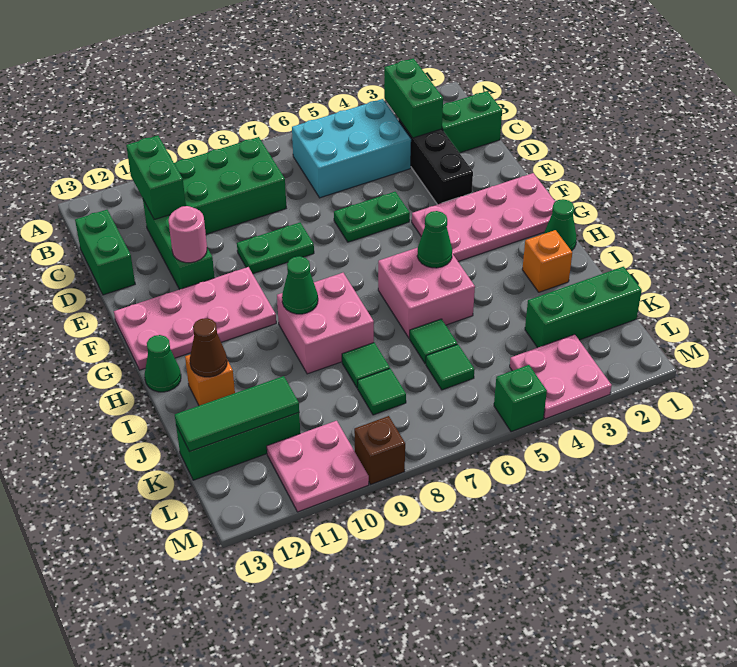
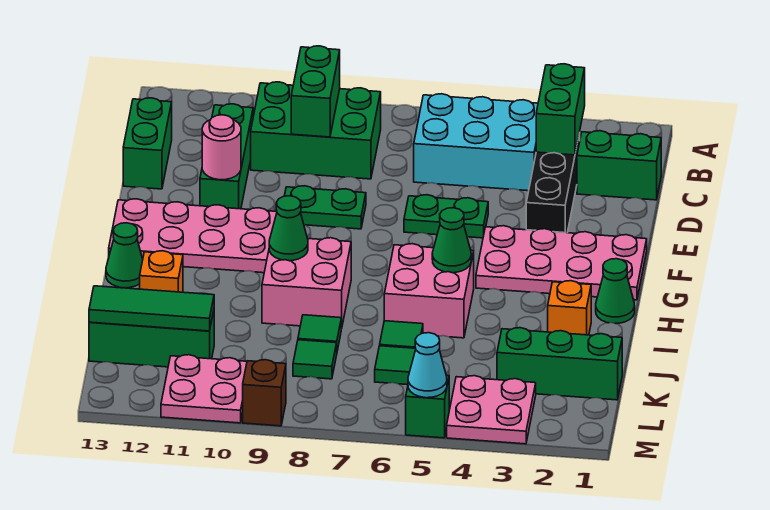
green brick B11:C11 level 2 -> green brick B9:C9 level 2
brown cone I12 level 2 -> none
none -> cyan cone M5 level 2

